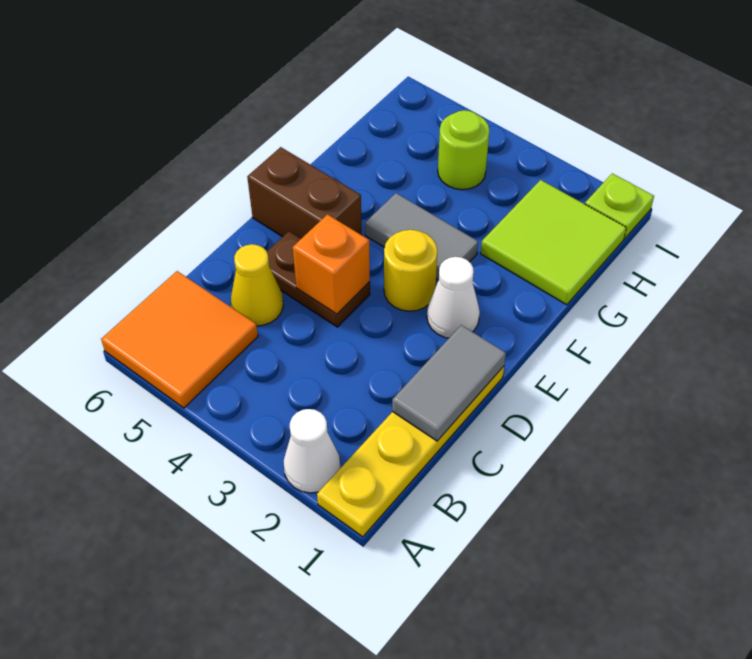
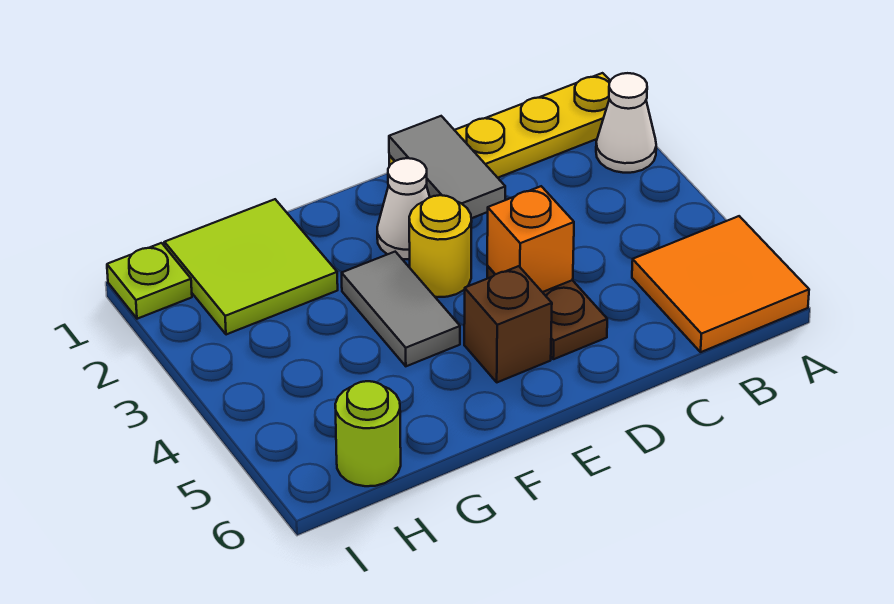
grey tile C1:D1 level 2 -> grey tile D1:D2 level 2
yellow cone C5 level 1 -> none
brown brick E5:E6 level 1 -> brown brick E5 level 1
lime round brick H4 level 1 -> lime round brick H6 level 1

